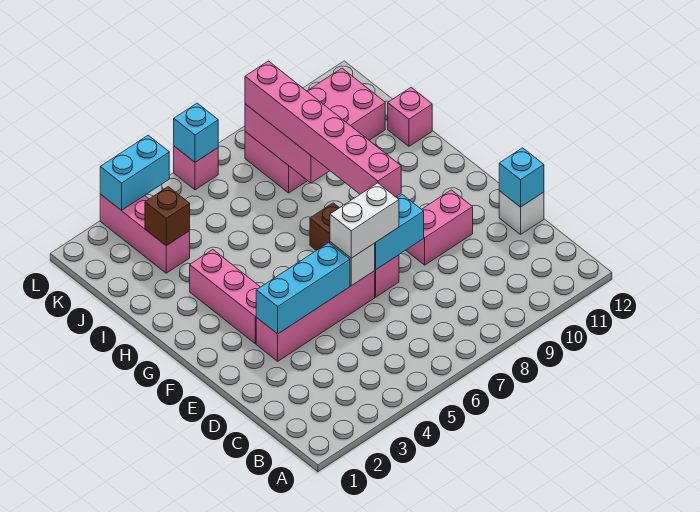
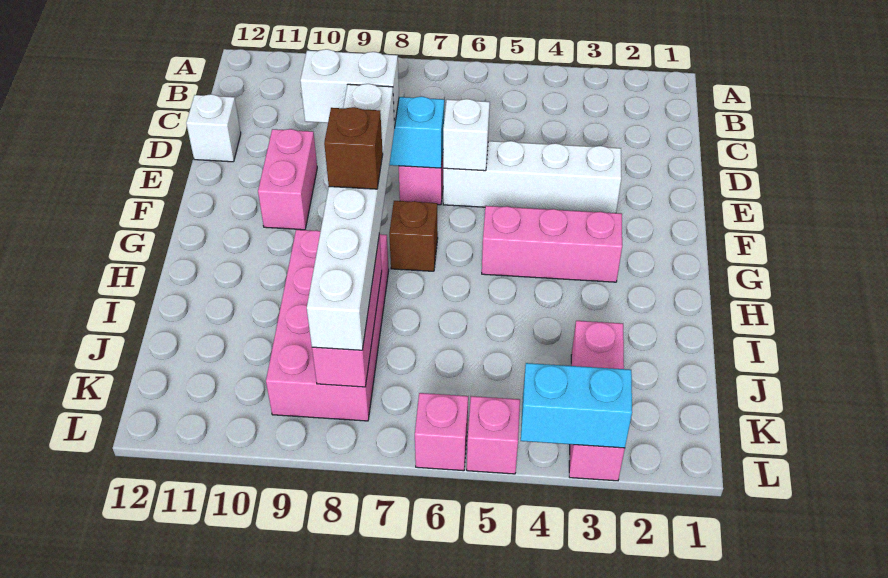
cyan brick D12 level 2 -> none
pink brick E3:E6 level 1 -> white brick E3:E6 level 1
cyan brick E3:E5 level 2 -> none
white brick E6:E7 level 3 -> white brick E8:E9 level 3
pink brick E9:E10 level 1 -> pink brick E10:F10 level 1
pink brick F3:H3 level 1 -> pink brick G3:G5 level 1
pink brick F8:K8 level 3 -> white brick F8:K8 level 3
pink brick I12 level 1 -> pink brick L5 level 1
brown brick J3 level 2 -> brown brick H8 level 4
pink brick J8:K11 level 1 -> pink brick H8:K9 level 1
cyan brick L6 level 2 -> none

